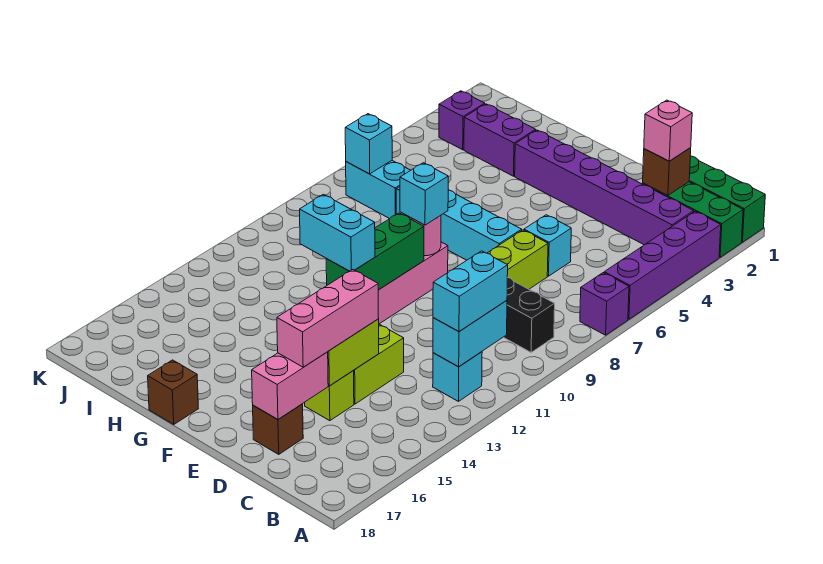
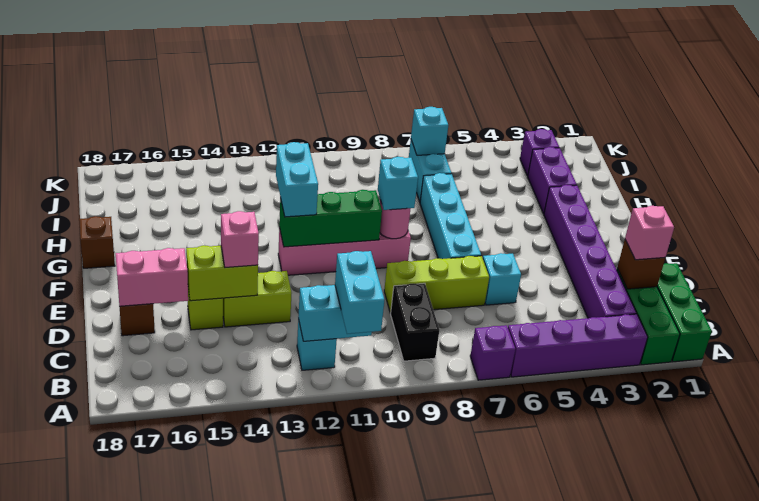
cyan brick B11:B12 level 3 -> cyan brick A11:B11 level 3
pink brick D14:D16 level 3 -> pink brick D14 level 3

